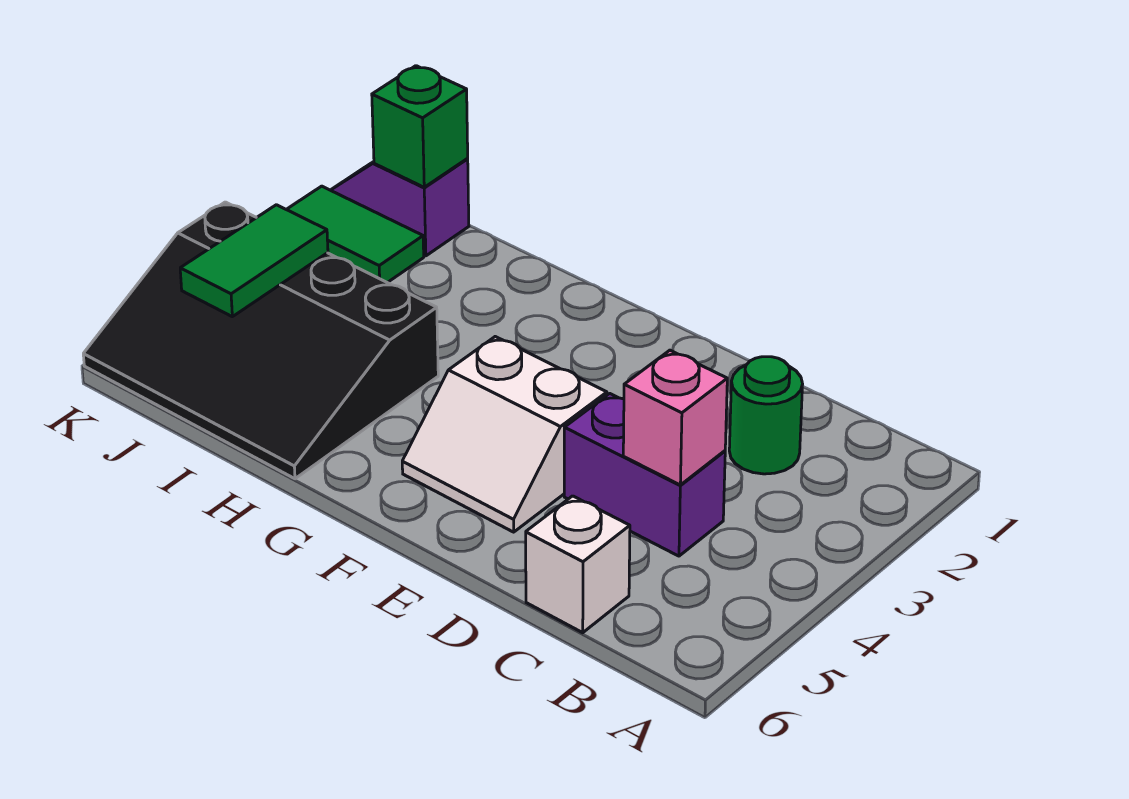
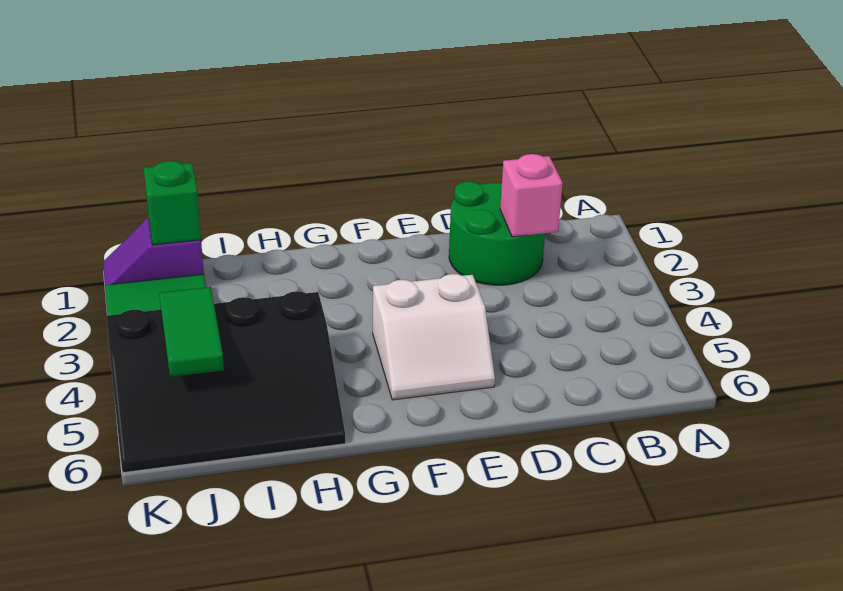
green round brick C2 level 1 -> green round brick C1:D2 level 1
purple brick C4:D4 level 1 -> none
pink brick C4 level 2 -> pink brick C2 level 2
white brick C6 level 1 -> none

